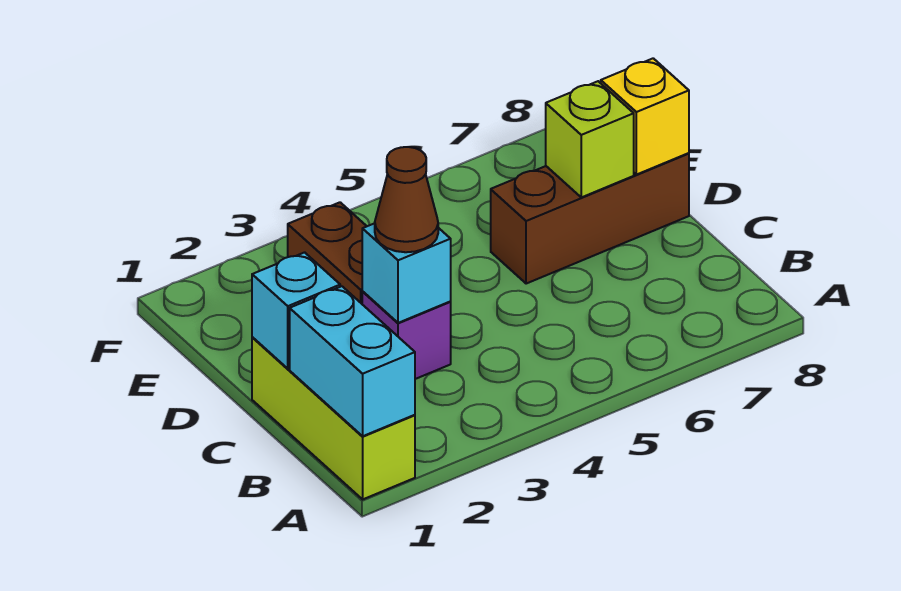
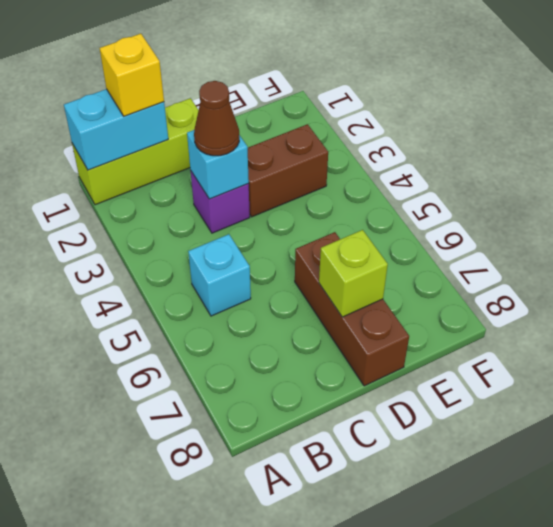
cyan brick C1 level 2 -> cyan brick B5 level 1
yellow brick D8 level 2 -> yellow brick B1 level 3

